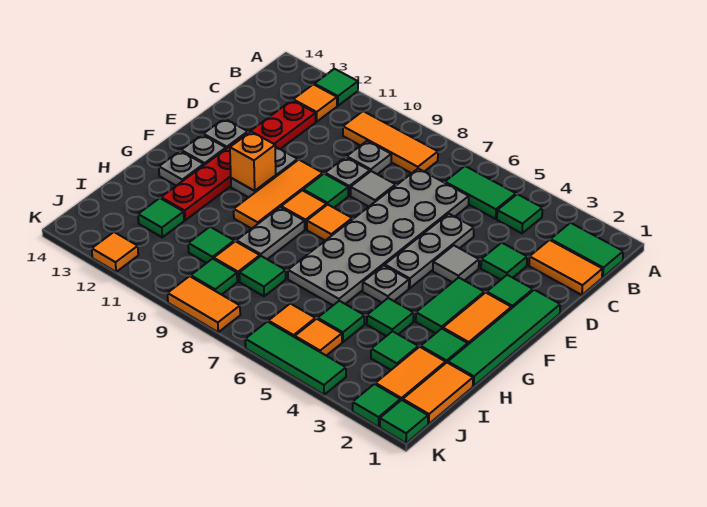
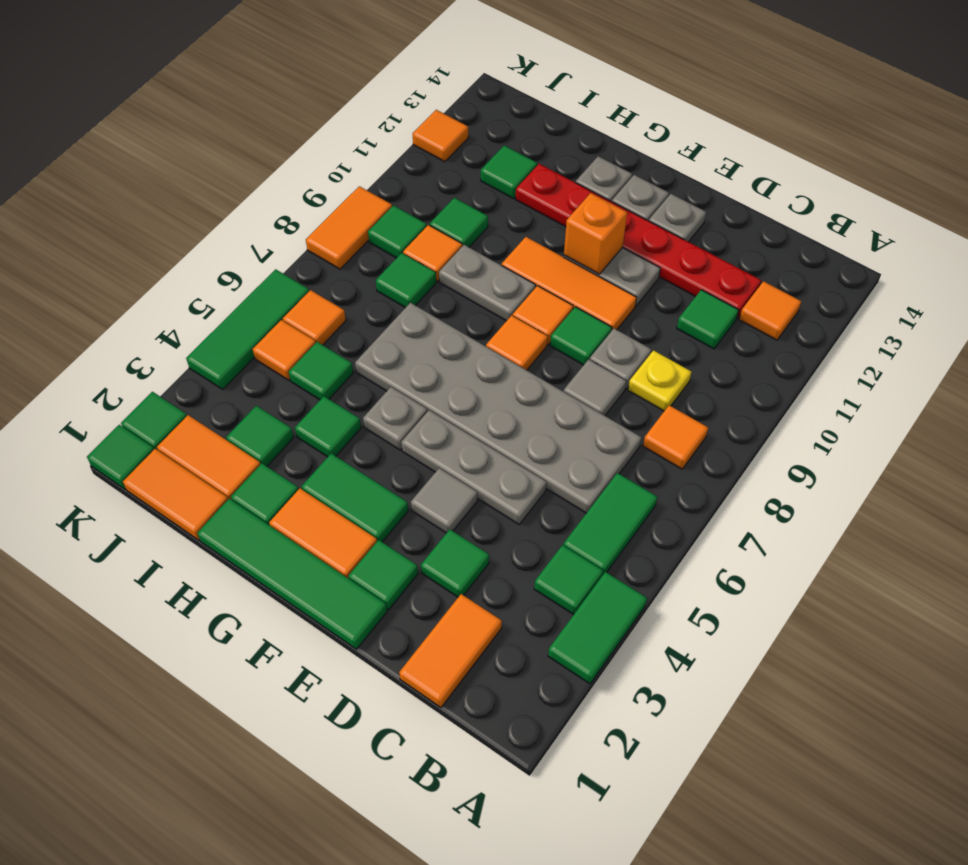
green tile A12 level 1 -> green tile C11 level 1
green tile B1:B2 level 1 -> green tile A3:A4 level 1
orange tile B8:B10 level 1 -> orange tile B8 level 1
grey plate C9 level 1 -> yellow plate C9 level 1

